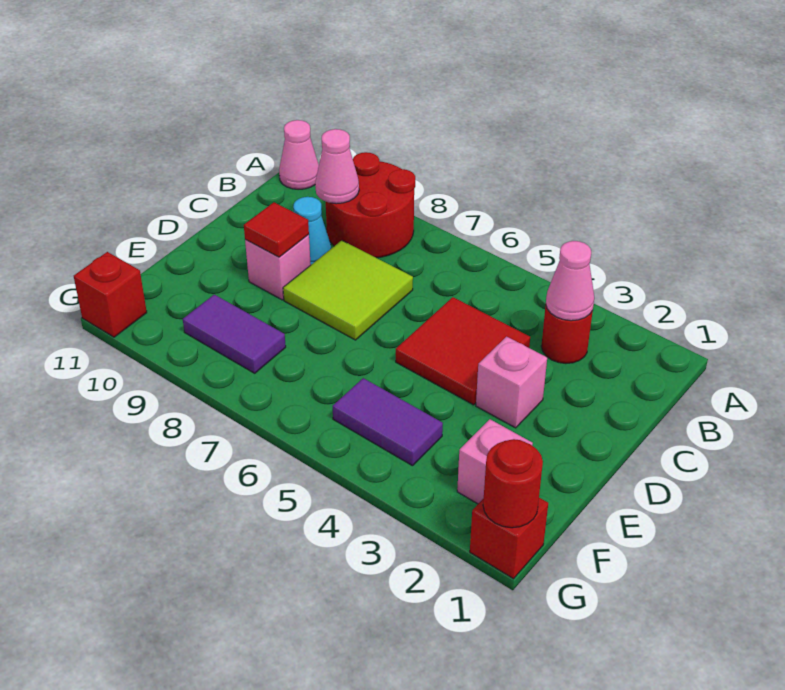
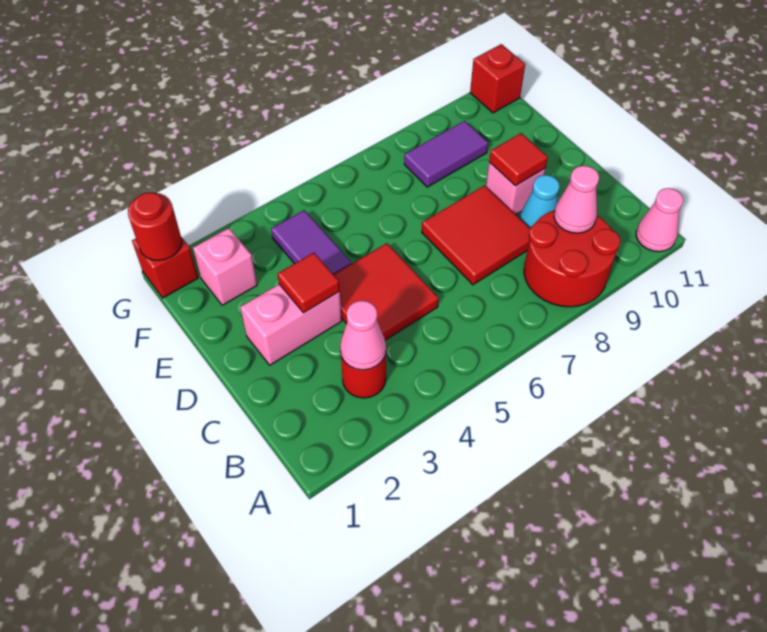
lime tile C7:D8 level 1 -> red tile C7:D8 level 1
pink brick D3 level 1 -> pink brick D2:D3 level 1
none -> red tile D3 level 2
purple tile F4:F5 level 1 -> purple tile E4:F4 level 1

